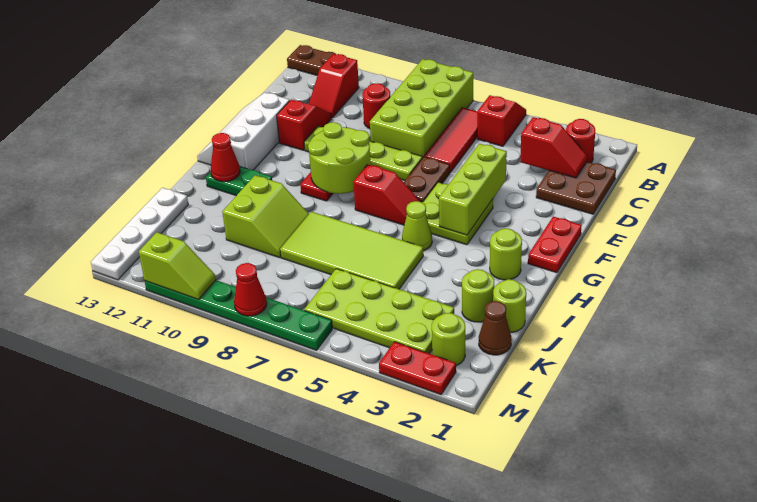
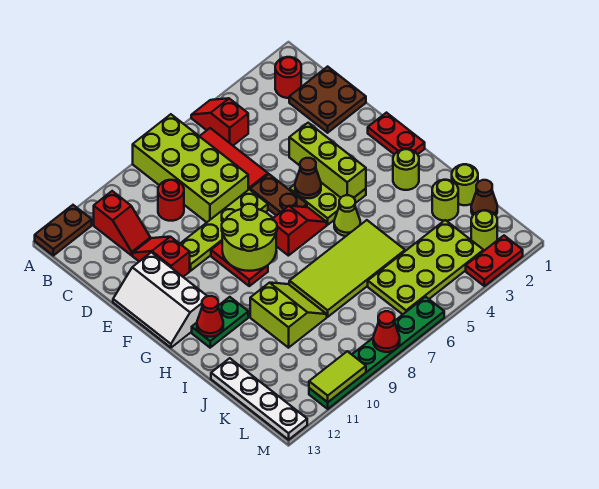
red slope C2:C3 level 2 top 3 -> none
none -> brown cone F5 level 2
lime slope M10:M11 level 2 top 11 -> lime tile M10:M11 level 2

